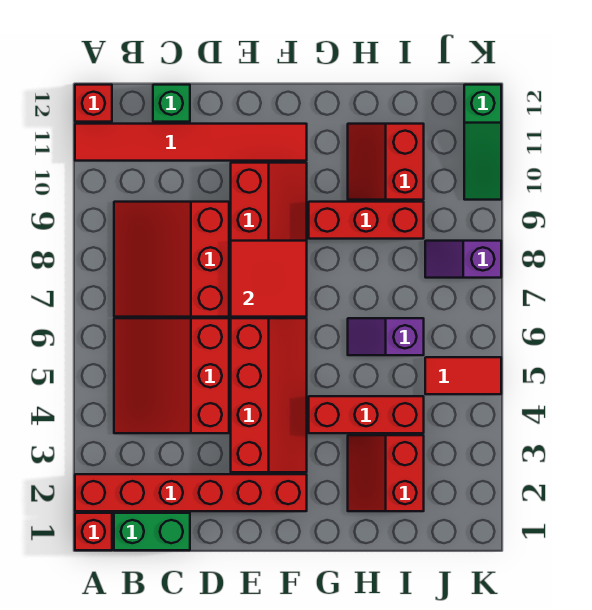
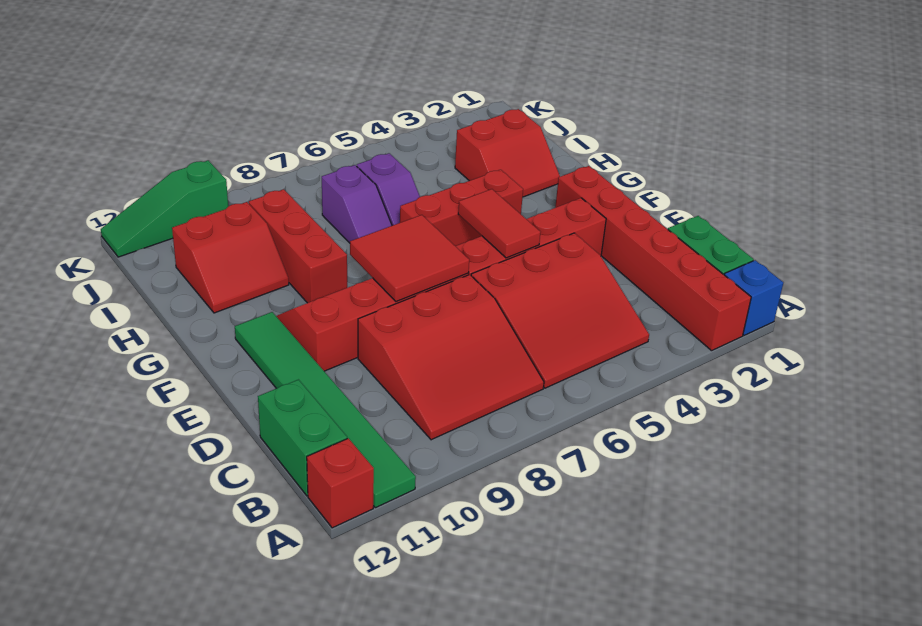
red brick A1 level 1 -> blue brick A1 level 1
red tile A11:F11 level 1 -> green tile A11:F11 level 1
green brick C12 level 1 -> green brick B12:C12 level 1
red brick G4:I4 level 1 -> red brick G4:G6 level 1
red tile J5:K5 level 1 -> red tile E5:F5 level 2
purple slope J8:K8 level 1 top K -> purple slope H7:I7 level 1 top I
green slope K10:K12 level 1 top 12 -> green slope K10:K12 level 1 top 10

